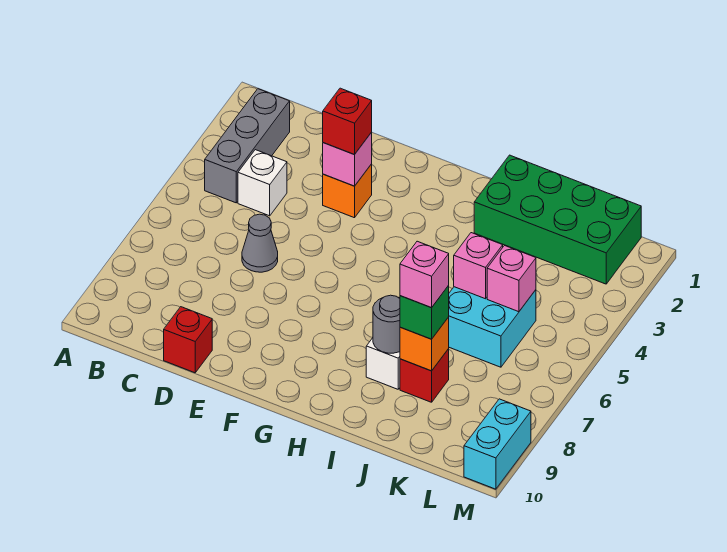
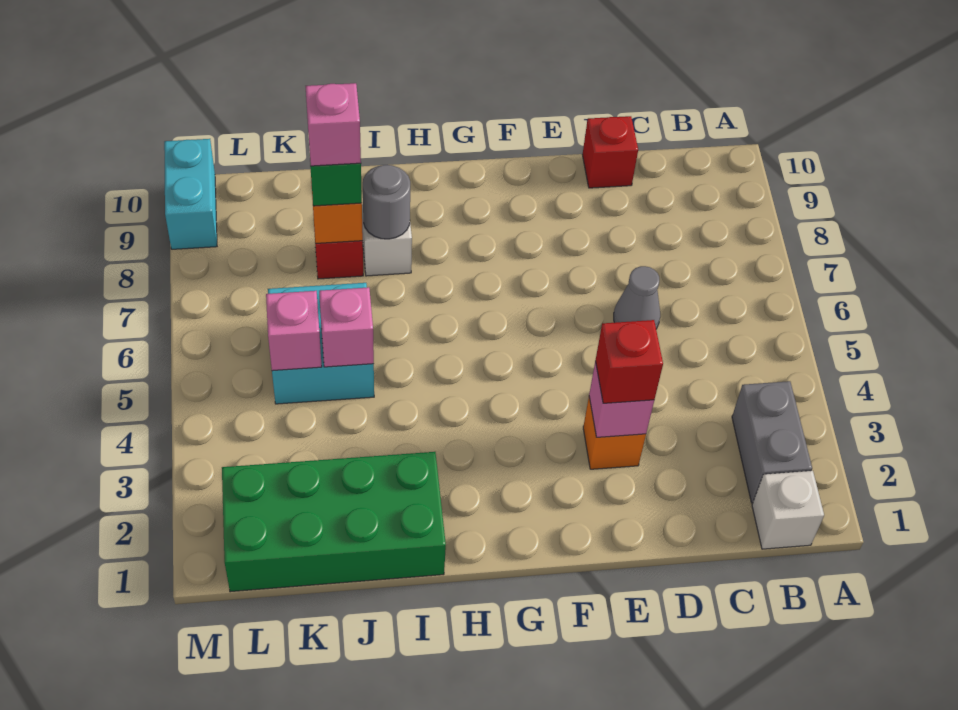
grey brick B2:B4 level 1 -> grey brick B2:B3 level 1
white brick C4 level 1 -> white brick B1 level 1

